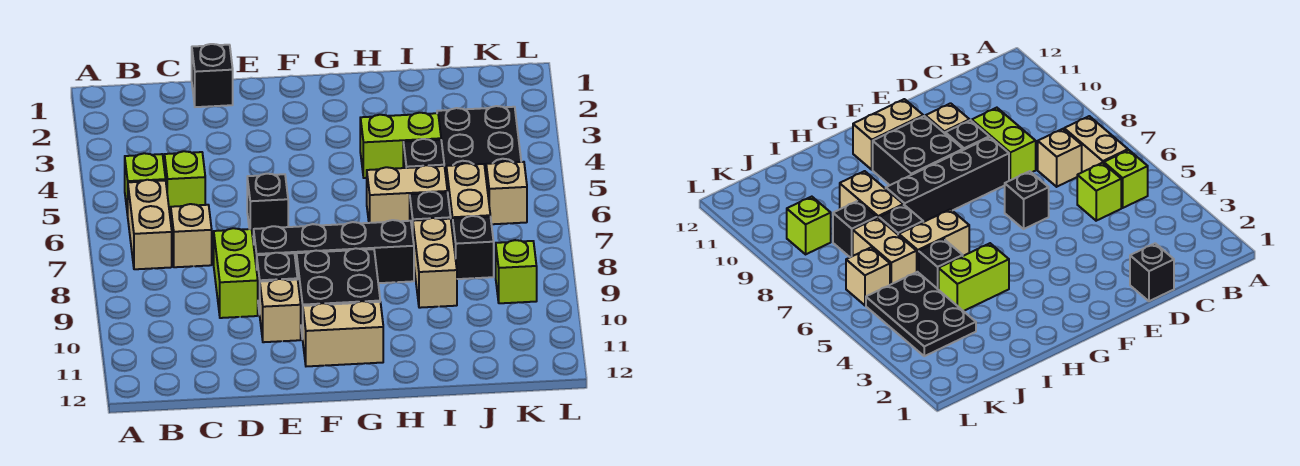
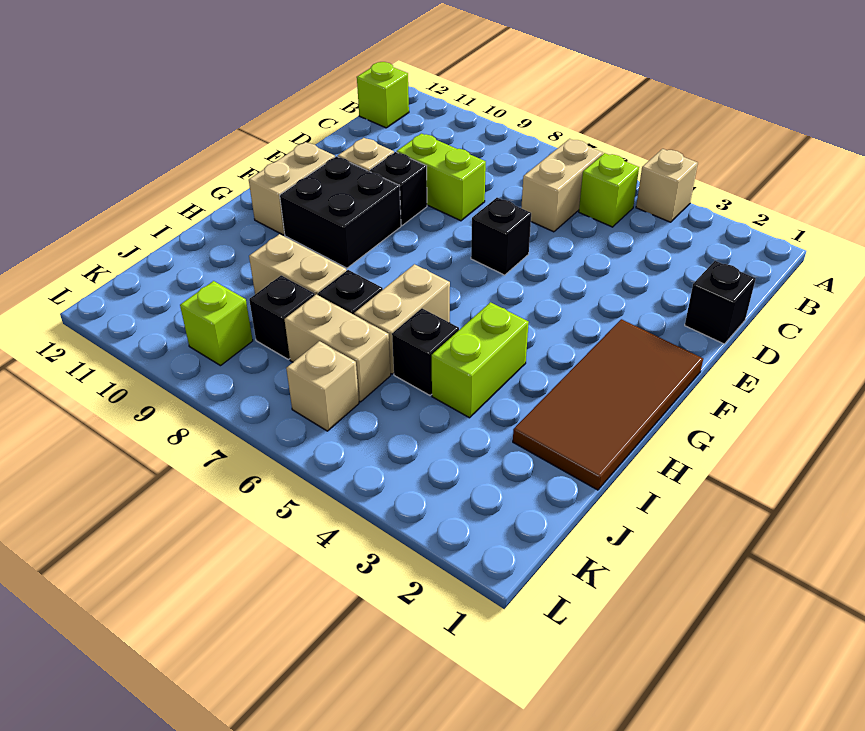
tan brick B6:B7 level 1 -> tan brick B6:C6 level 1
lime brick C5 level 1 -> lime brick B12 level 1
tan brick C7 level 1 -> tan brick A4 level 1
black brick E8:H8 level 1 -> none
none -> brown tile F1:I2 level 1
black plate J3:K5 level 1 -> none

